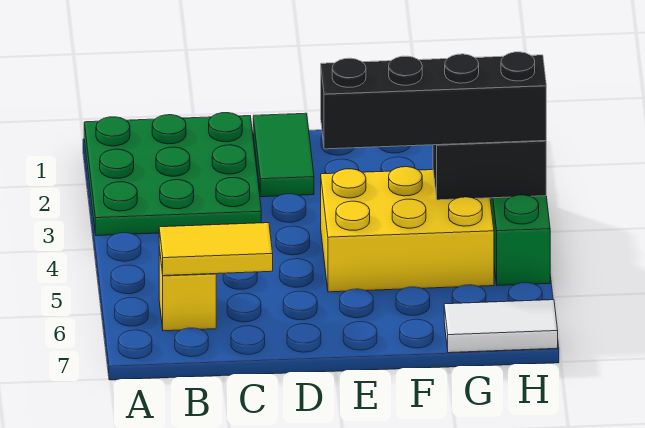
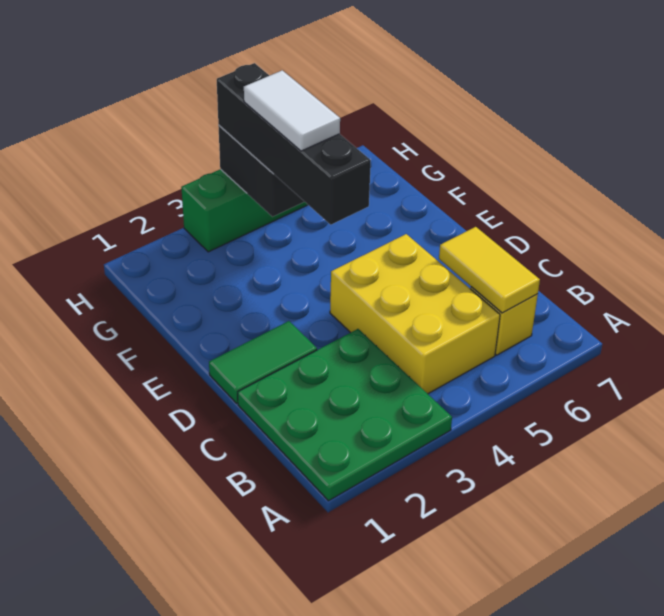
yellow brick E4:G5 level 1 -> yellow brick B4:D5 level 1
white tile G7:H7 level 1 -> white tile F4:G4 level 4

